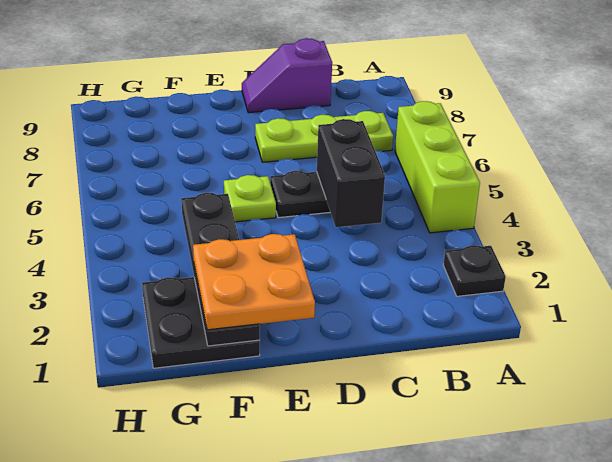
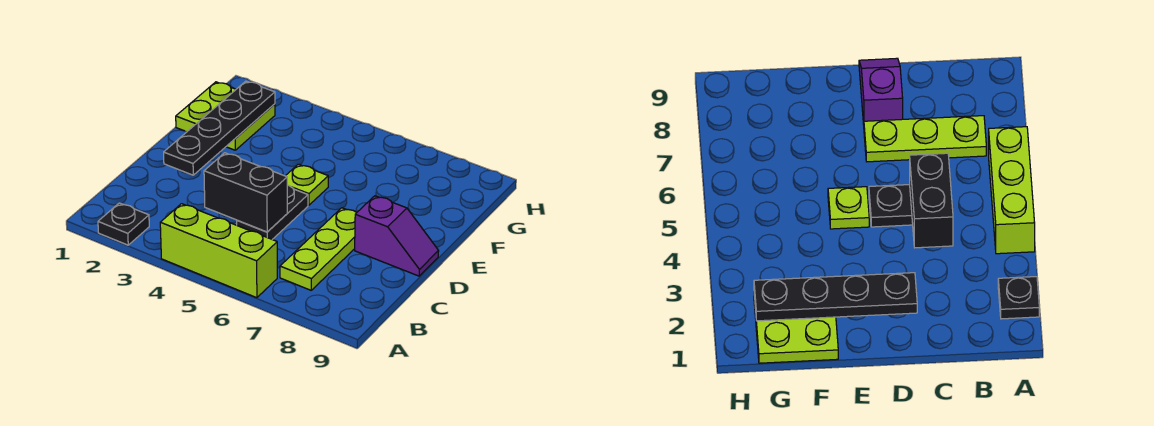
purple slope C9:D9 level 1 top C -> purple slope D8:D9 level 1 top 8
orange plate E1:F2 level 3 -> none
black plate F1:G2 level 1 -> lime plate F1:G2 level 1
black plate F1:F4 level 2 -> black plate D2:G2 level 2

